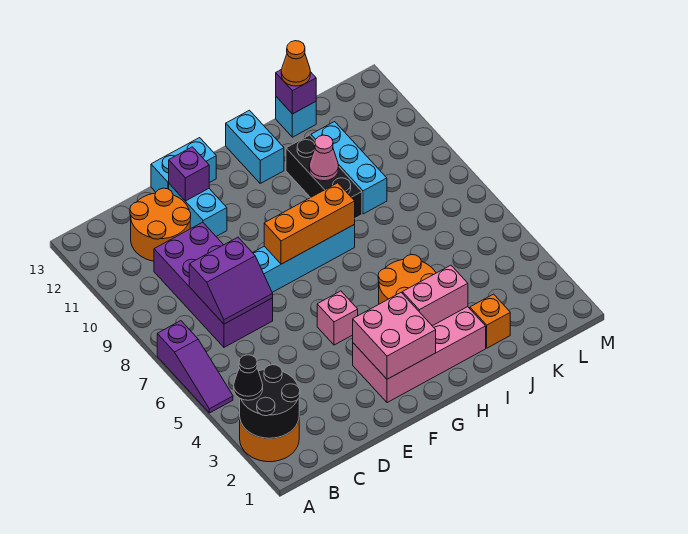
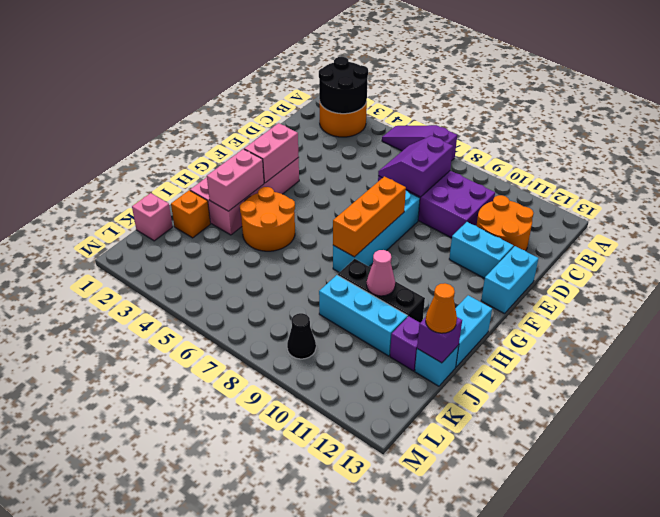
black cone A3 level 3 -> black cone L9 level 1
purple brick E12 level 2 -> purple brick J12 level 1
pink brick F2:G3 level 2 -> pink brick F3:G3 level 2
pink brick F5 level 1 -> pink brick K1 level 1
cyan brick H12:H13 level 1 -> cyan brick H13:I13 level 1

